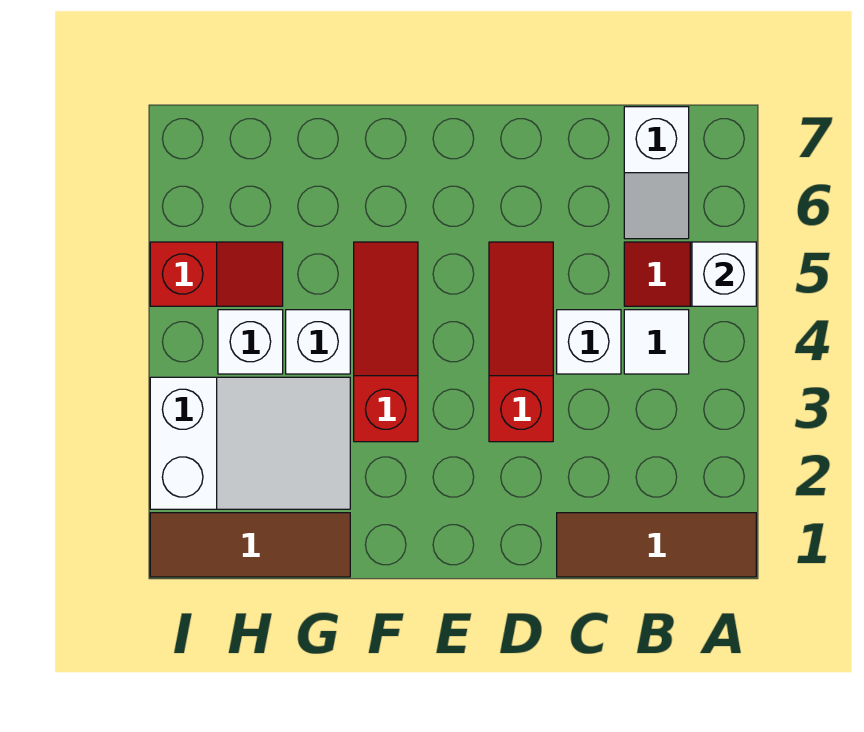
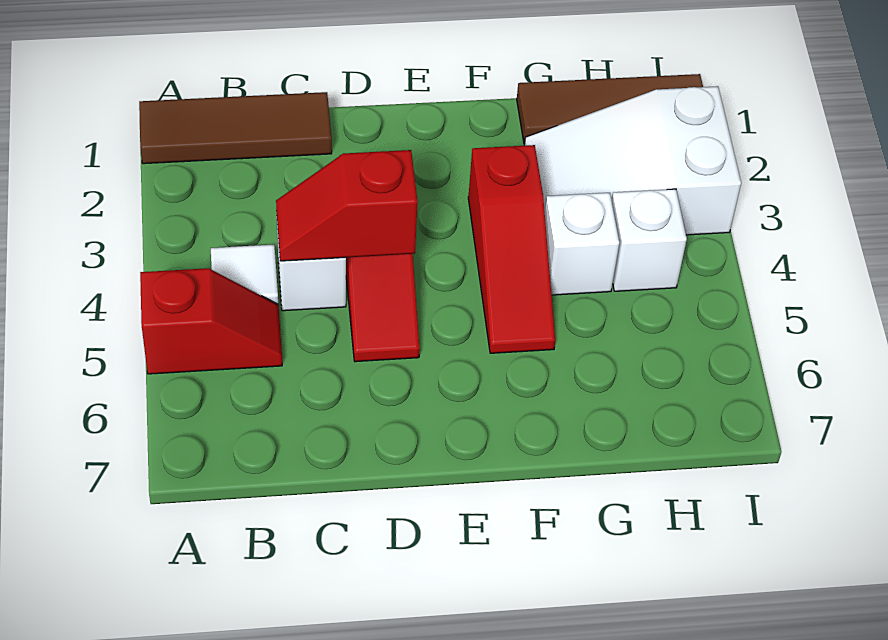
white brick A5 level 2 -> none
white slope B6:B7 level 1 top 7 -> none
red slope H5:I5 level 1 top I -> red slope C4:D4 level 2 top D

